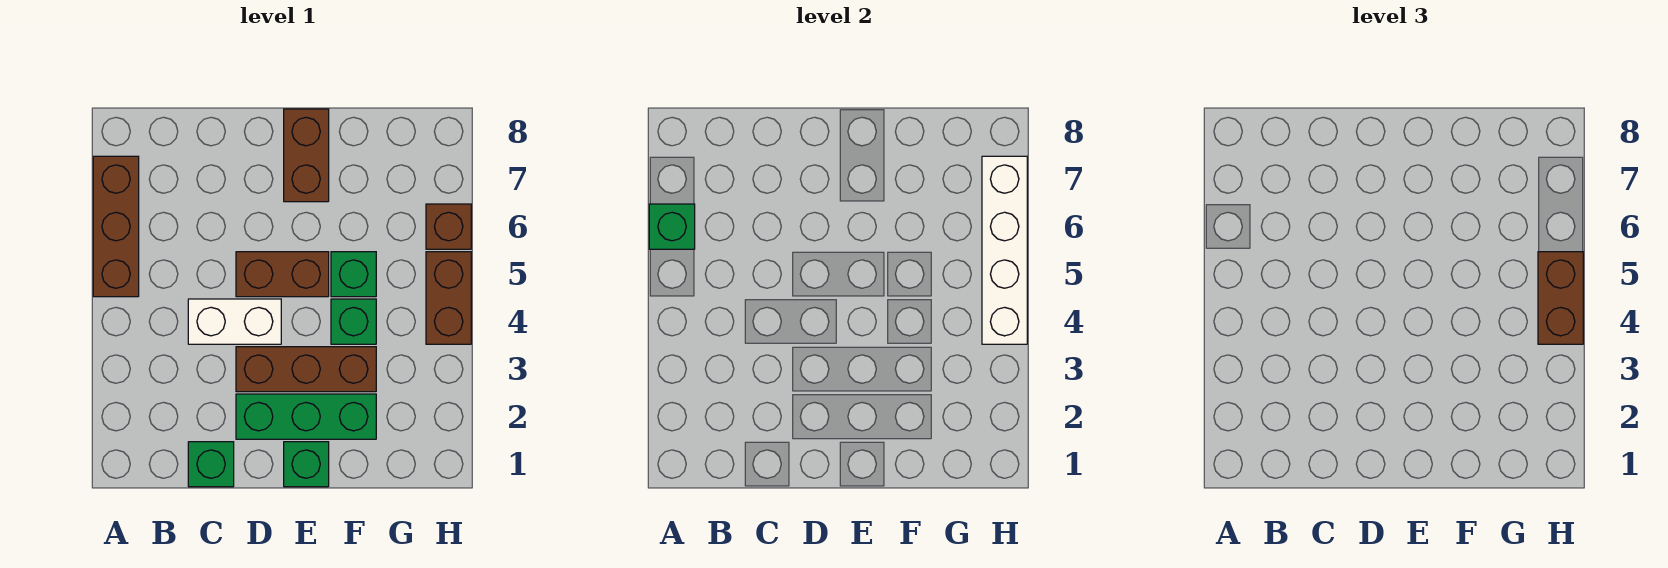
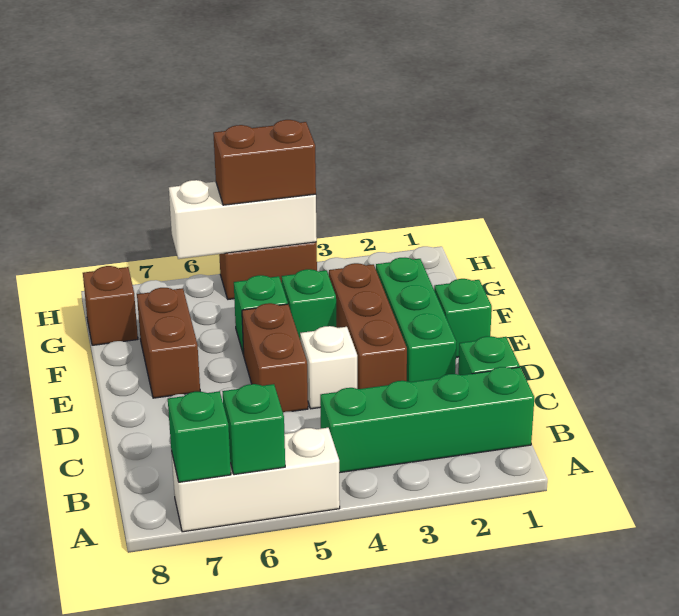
brown brick A5:A7 level 1 -> white brick A5:A7 level 1
none -> green brick A7 level 2
none -> green brick B1:B4 level 1
white brick C4:D4 level 1 -> white brick D4 level 1
brown brick E7:E8 level 1 -> brown brick E7:F7 level 1
white brick H4:H7 level 2 -> white brick H4:H6 level 2
brown brick H6 level 1 -> brown brick G8 level 1

